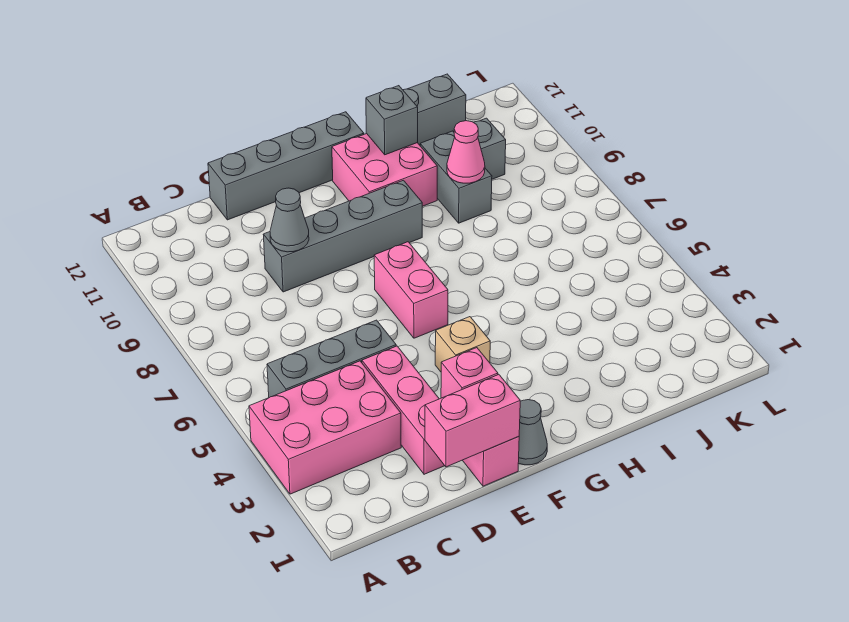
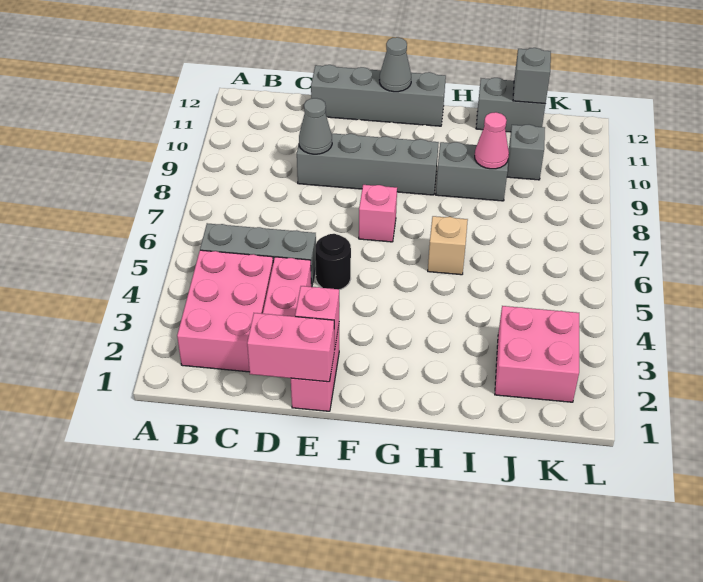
pink brick A3:C4 level 1 -> pink brick B2:C4 level 1
none -> black round brick E5 level 1
grey cone F1 level 1 -> grey cone F12 level 2
tan brick F4 level 1 -> tan brick H6 level 1
pink brick F6:F7 level 1 -> pink brick F7 level 1
pink brick G10:H11 level 1 -> pink brick J2:K3 level 1
grey brick H11 level 2 -> grey brick J12 level 2
grey brick I9:I10 level 1 -> grey brick H9:I9 level 1

